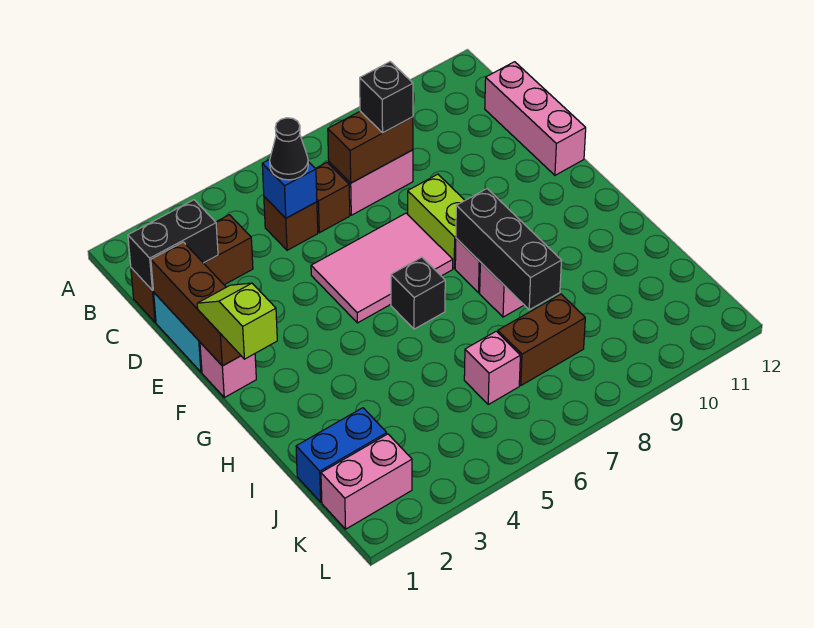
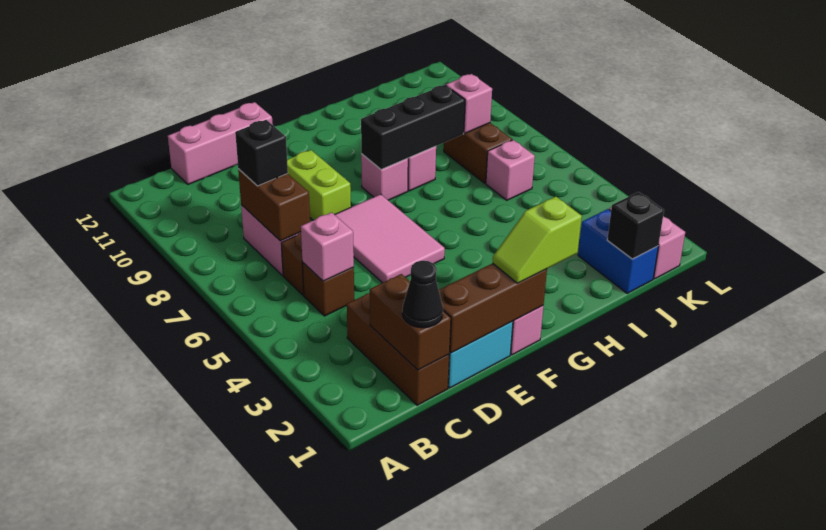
black brick C1:C2 level 2 -> brown brick C1:C2 level 2
blue brick C5 level 2 -> pink brick C5 level 2
black cone C5 level 3 -> black cone C1 level 3
lime brick E8:F8 level 1 -> lime brick E8:E9 level 1
black brick G6 level 1 -> black brick J1 level 2
none -> pink brick J8 level 2

